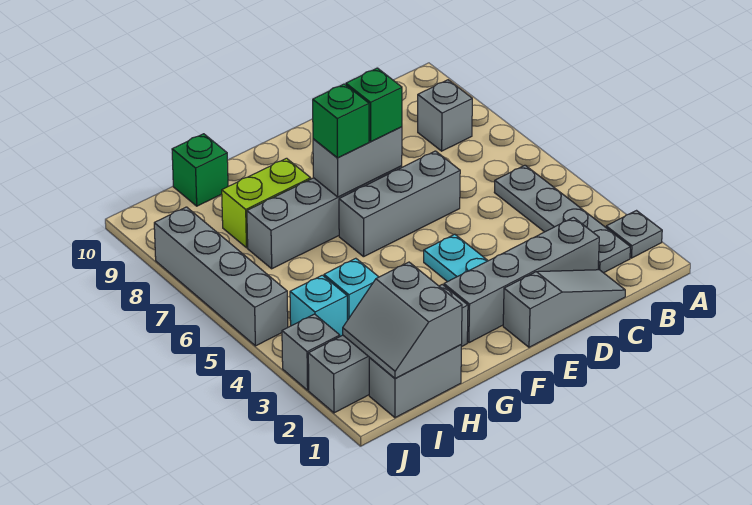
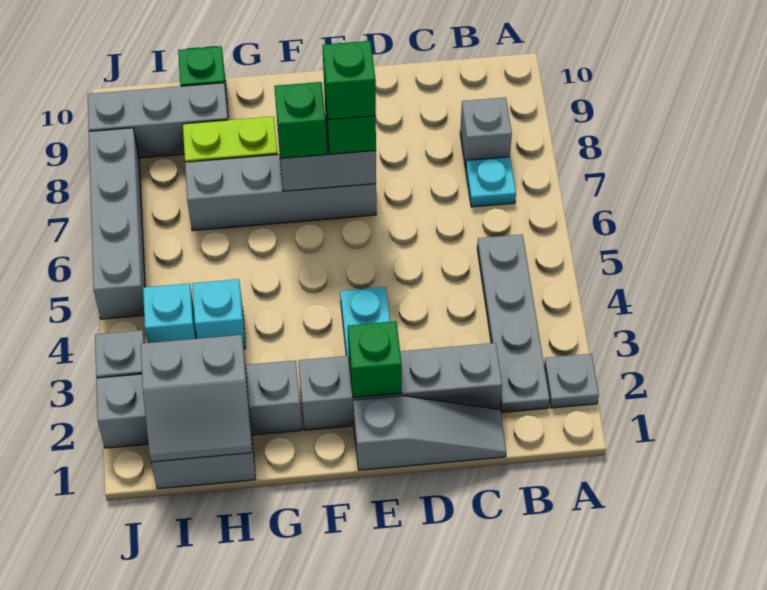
none -> cyan plate B7 level 1
grey brick D6:F6 level 1 -> grey brick H9:J9 level 1
none -> green brick E2 level 2
none -> green brick E7 level 4
grey slope H1:I2 level 2 top H -> grey slope H1:I2 level 2 top 2

